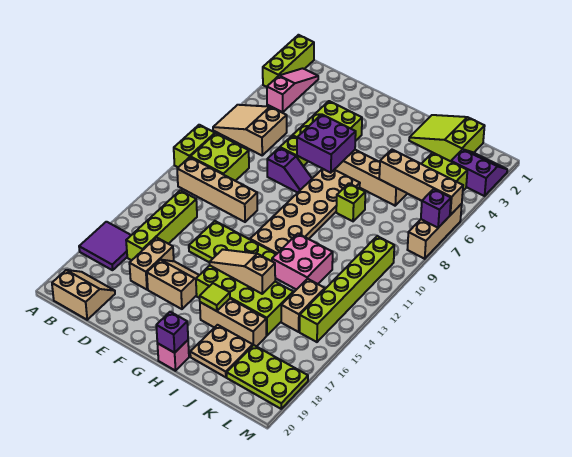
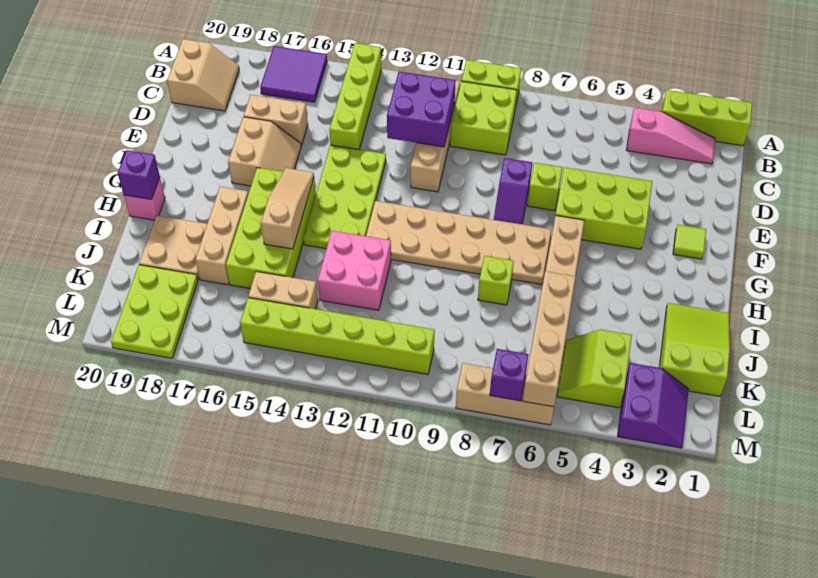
tan slope A6:C7 level 1 top C -> none
lime brick C13:C16 level 1 -> lime brick A14:D14 level 1
purple brick F6:G7 level 2 -> purple brick C11:D12 level 2
lime tile H17 level 2 -> lime tile F2 level 1

